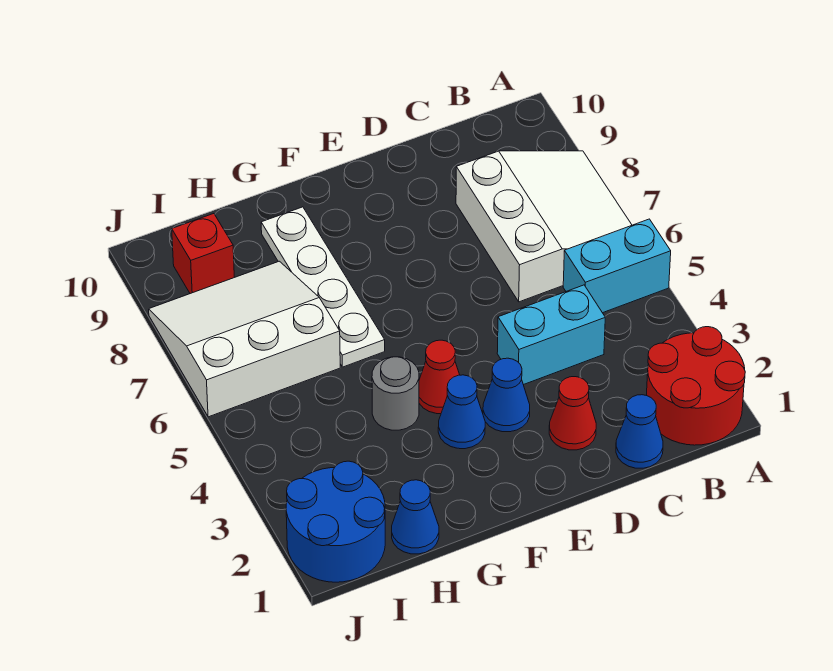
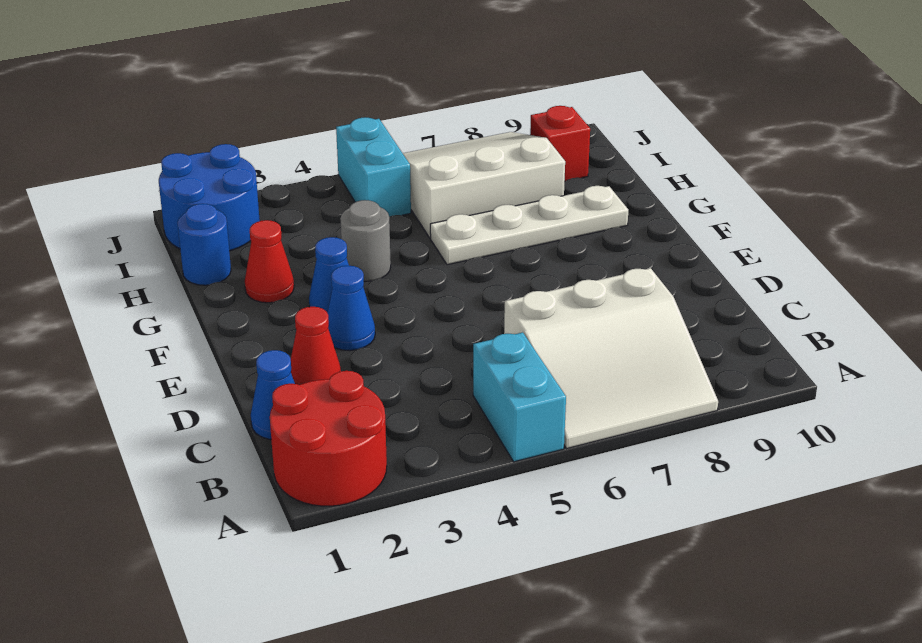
cyan brick C4:D4 level 1 -> cyan brick I5:J5 level 1
red cone F4 level 1 -> red cone G2 level 1
blue cone H1 level 1 -> blue round brick H1 level 1
white slope H6:J8 level 1 top 6 -> white slope H6:J8 level 1 top H

